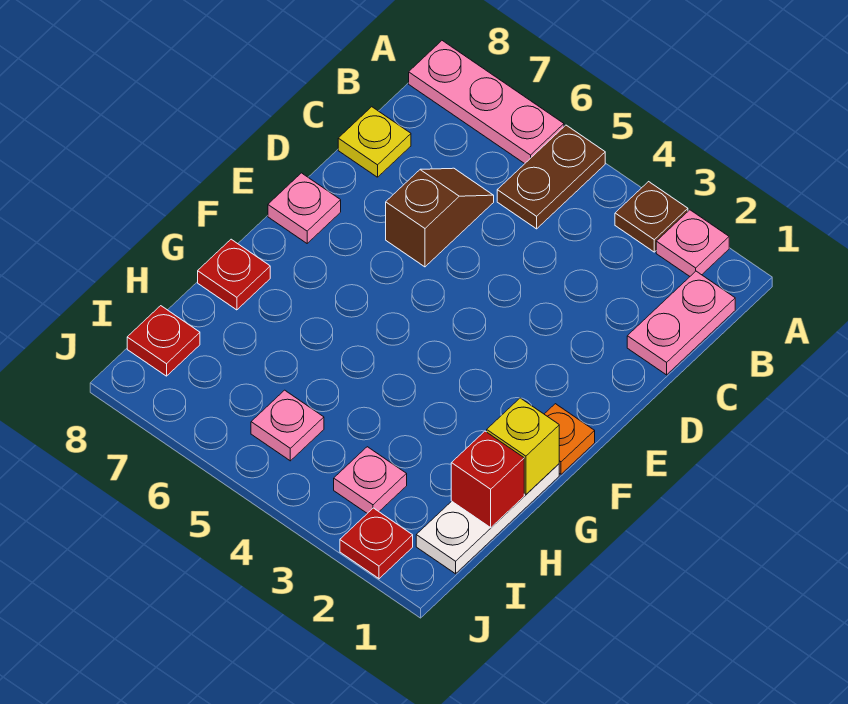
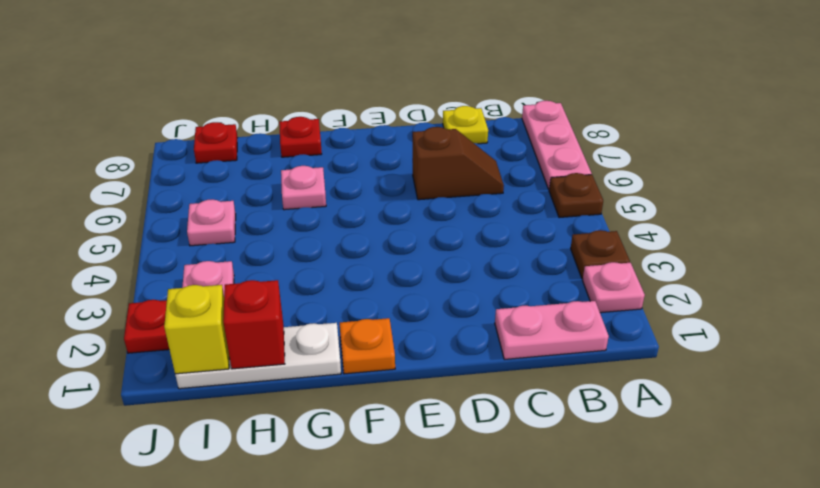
brown plate A5:B5 level 1 -> brown plate A5 level 1
pink plate E8 level 1 -> pink plate G6 level 1
yellow brick G1 level 2 -> yellow brick I1 level 2

